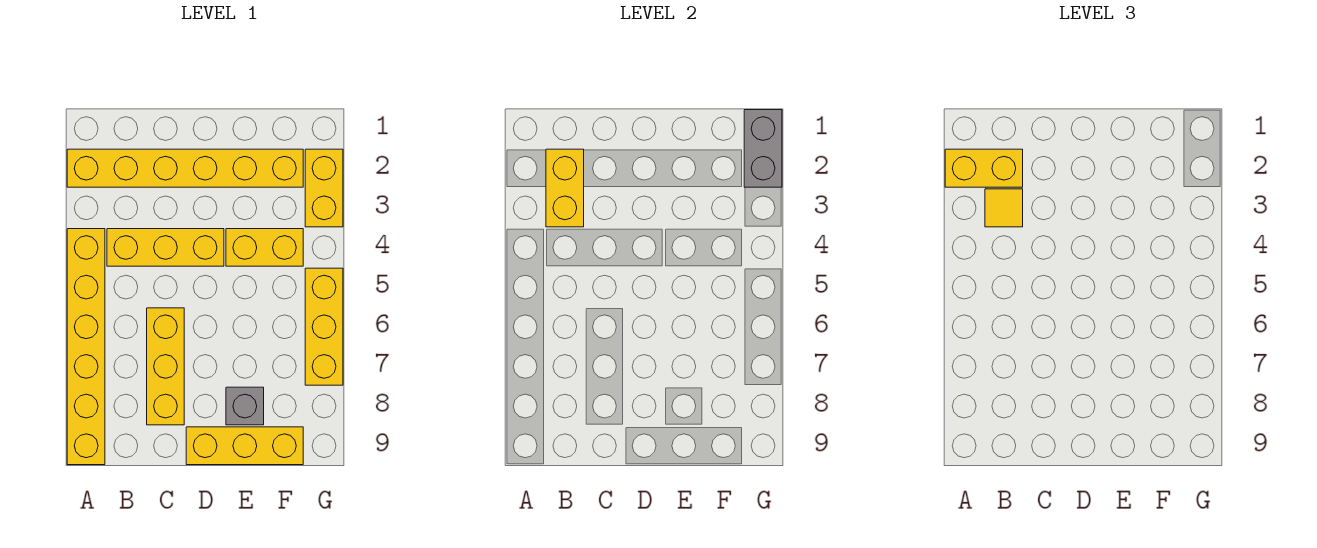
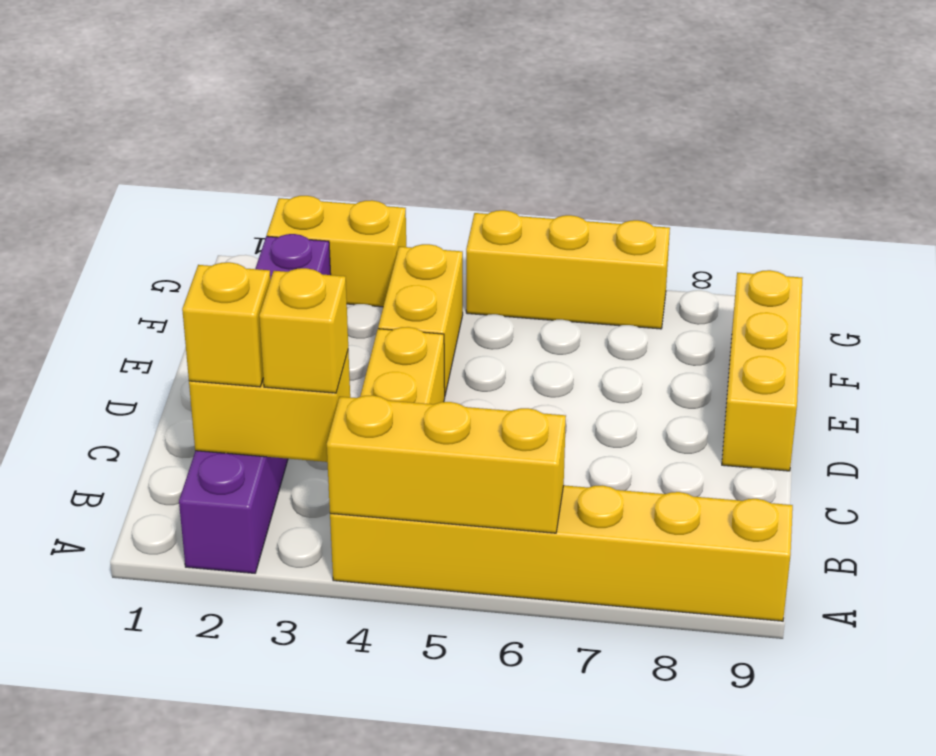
yellow brick A2:F2 level 1 -> purple brick A2:F2 level 1
yellow brick A2:B2 level 3 -> yellow brick B2 level 3
yellow tile B3 level 3 -> yellow brick B3 level 3
yellow brick C6:C8 level 1 -> yellow brick A4:A6 level 2
grey brick E8 level 1 -> none
grey brick G1:G2 level 2 -> none

